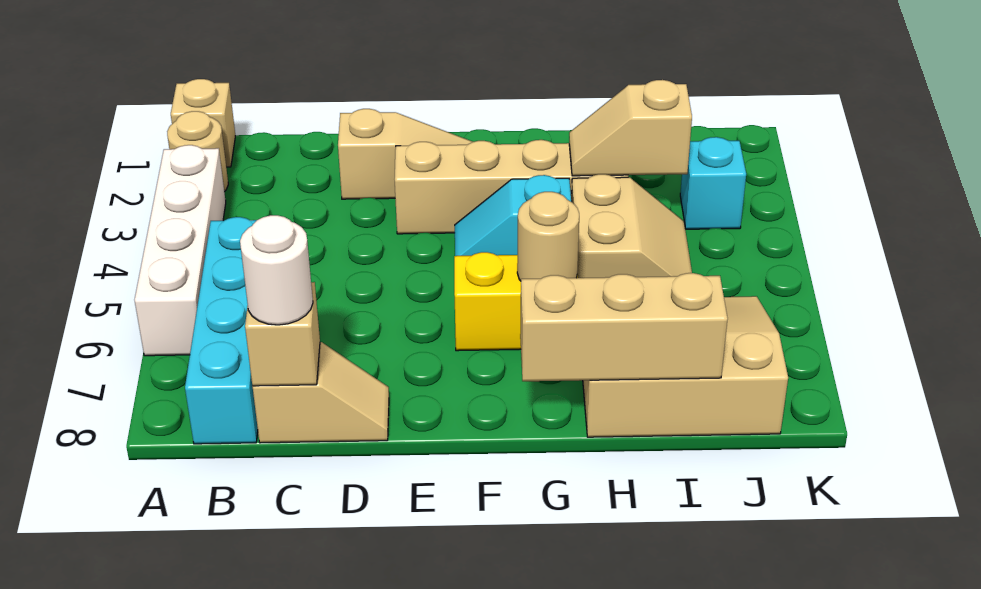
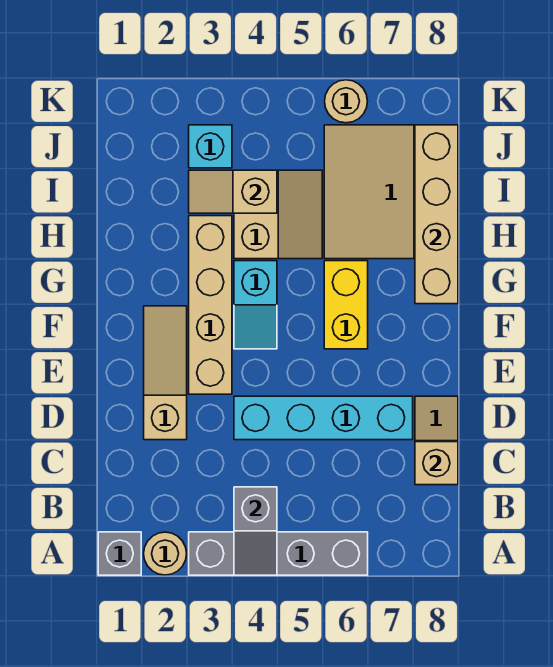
tan brick A1 level 1 -> grey brick A1 level 1
white brick A3:A6 level 1 -> grey brick A3:A6 level 1
none -> grey slope A4:B4 level 2 top B
cyan brick B5:B8 level 1 -> cyan brick D4:D7 level 1
white round brick C8 level 3 -> none
tan round brick G6 level 2 -> tan round brick K6 level 1
tan brick G8:I8 level 2 -> tan brick G8:J8 level 2
tan slope H3:I3 level 2 top I -> tan slope I3:I4 level 2 top 4
tan slope H4:I5 level 1 top H -> tan slope H4:I5 level 1 top 4

